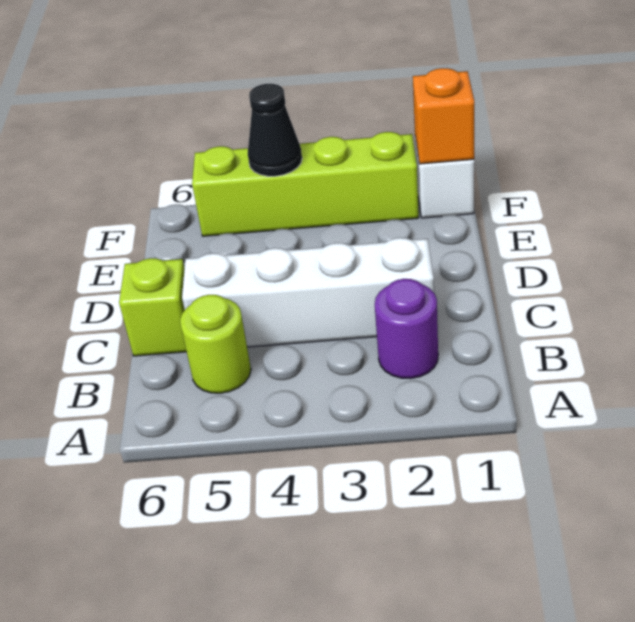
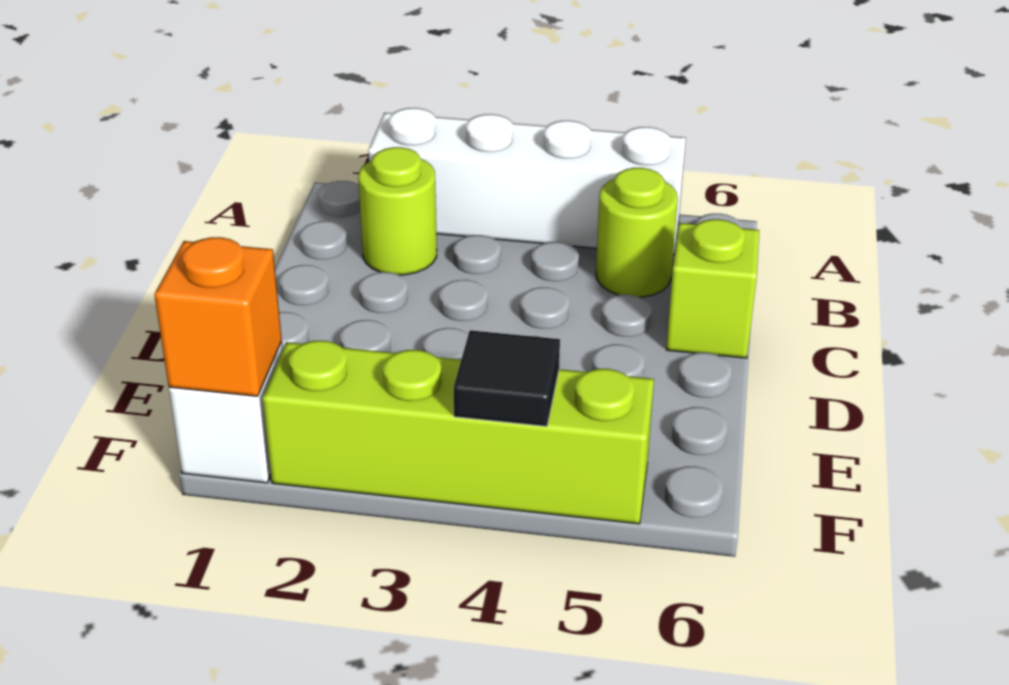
purple round brick B2 level 1 -> lime round brick B2 level 1
white brick C2:C5 level 1 -> white brick A2:A5 level 1
black cone F4 level 2 -> black tile F4 level 2

